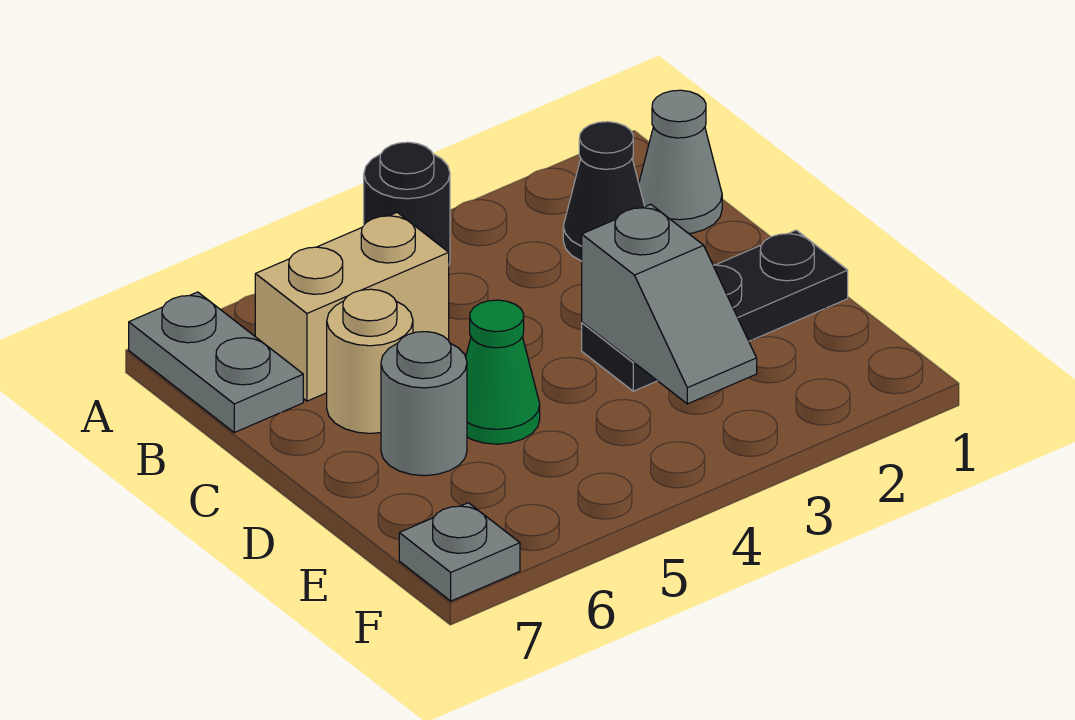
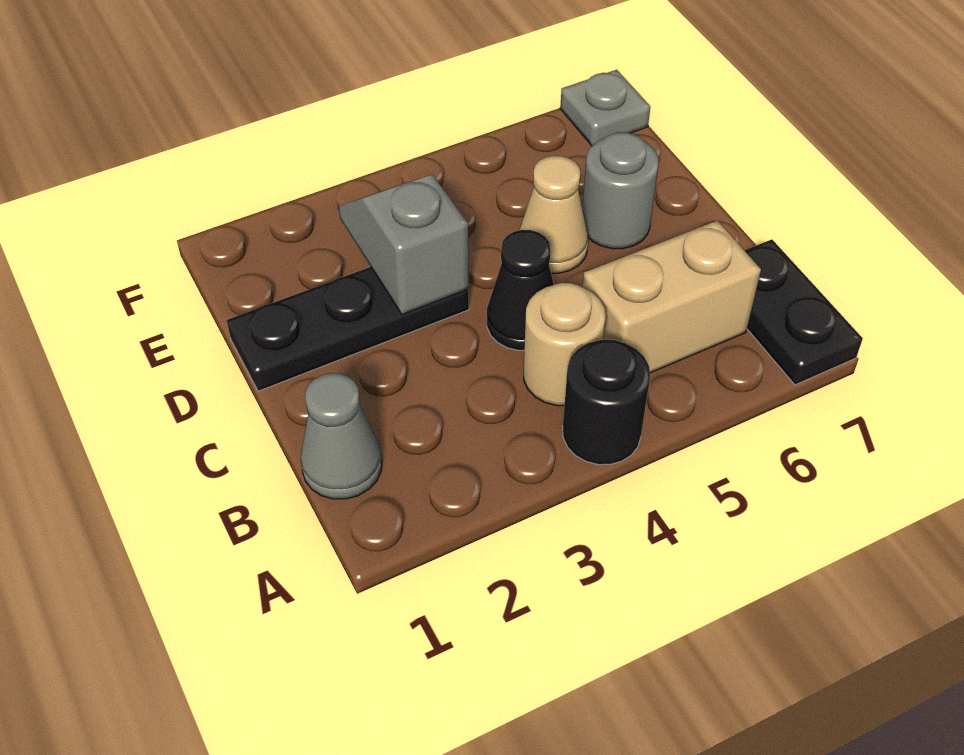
grey plate A7:B7 level 1 -> black plate A7:B7 level 1
black cone B2 level 1 -> black cone C4 level 1
tan round brick C6 level 1 -> tan round brick B4 level 1
green cone D5 level 1 -> tan cone D5 level 1

